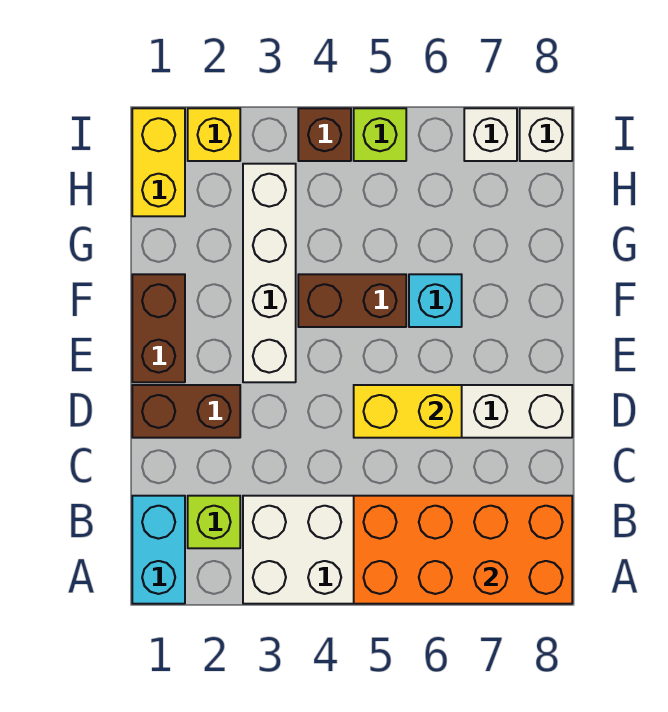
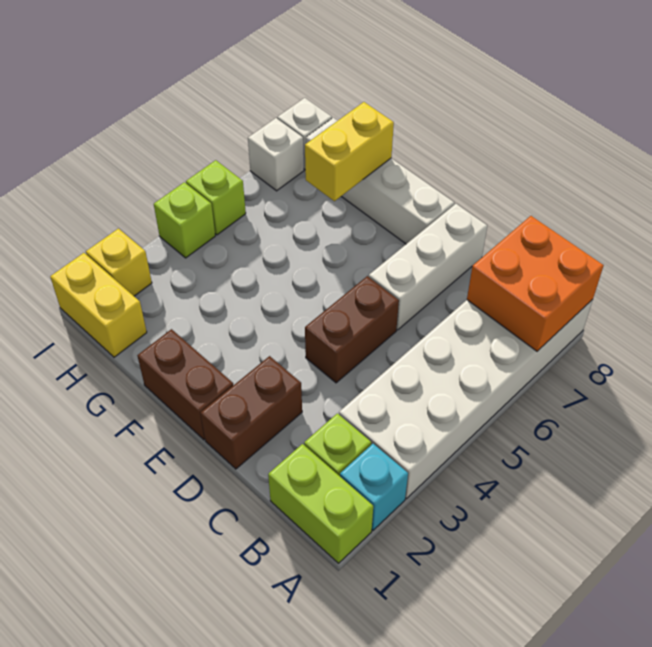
cyan brick A1:B1 level 1 -> lime brick A1:B1 level 1
orange brick A5:B8 level 2 -> orange brick A7:B8 level 2
yellow brick D5:D6 level 2 -> yellow brick G7:G8 level 2
white brick E3:H3 level 1 -> white brick E8:H8 level 1
brown brick F4:F5 level 1 -> brown brick D4:D5 level 1
cyan brick F6 level 1 -> cyan brick A2 level 1
brown brick I4 level 1 -> lime brick I4 level 1

